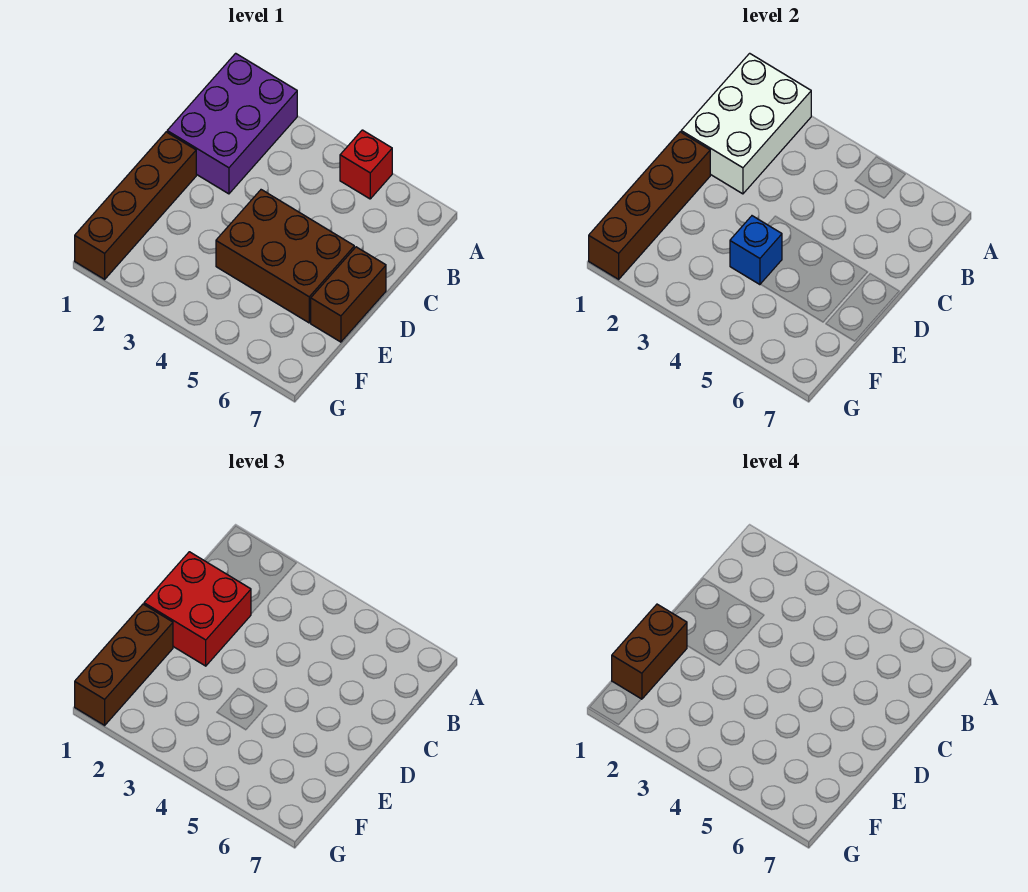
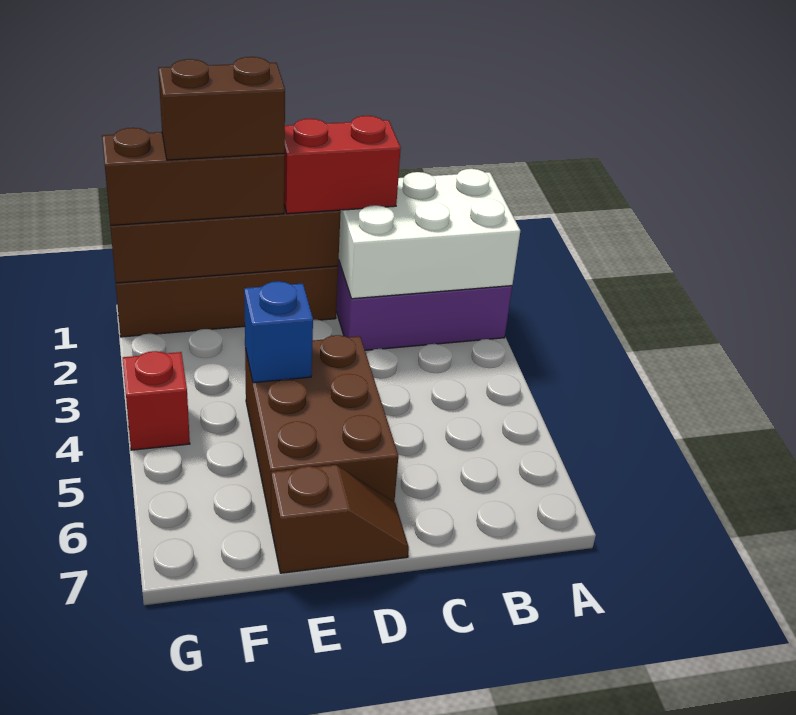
red brick A5 level 1 -> red brick G4 level 1
red brick C1:D2 level 3 -> red brick C1:D1 level 3
brown brick D7:E7 level 1 -> brown slope D7:E7 level 1 top E

